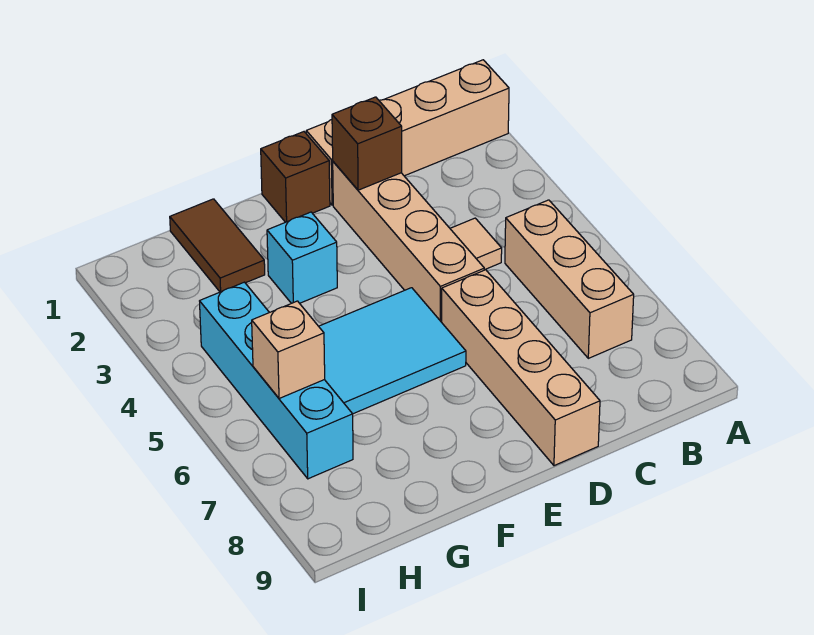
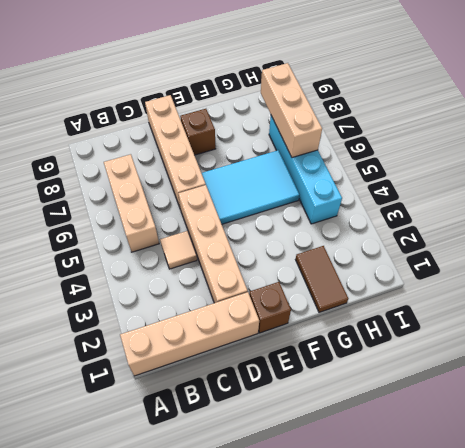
brown brick D2 level 2 -> brown brick E8 level 1
cyan brick F3 level 1 -> none
tan brick H6 level 2 -> tan brick H6:H8 level 2

